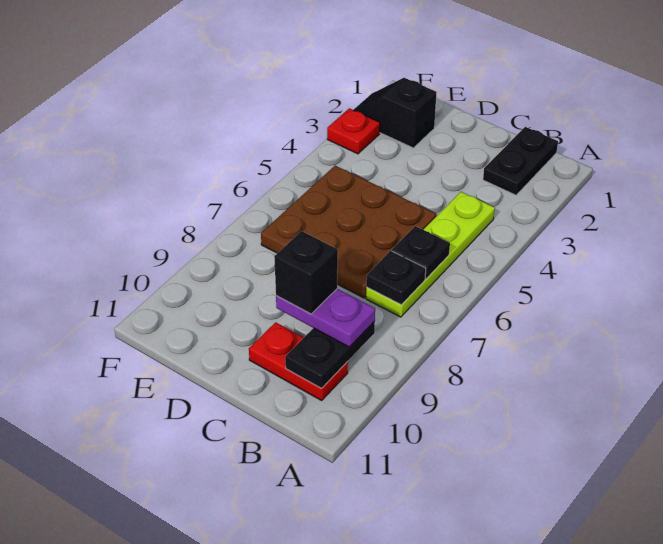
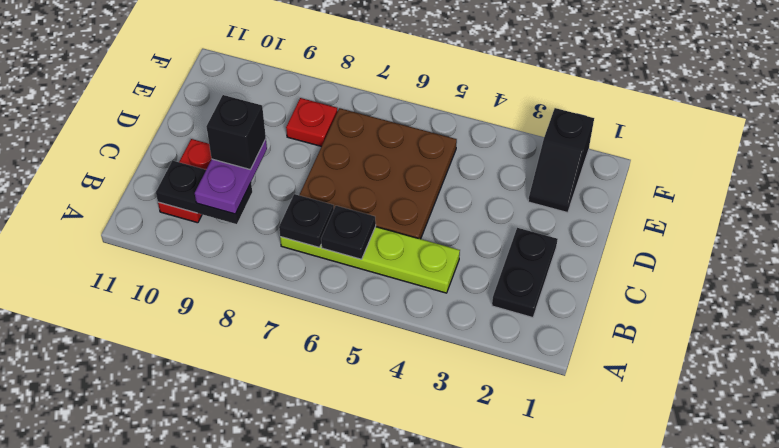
black plate B1:B2 level 1 -> black plate B2:C2 level 1
black slope E2:F2 level 1 top E -> black slope E2:F2 level 1 top F
red plate F3 level 1 -> red plate E8 level 1

